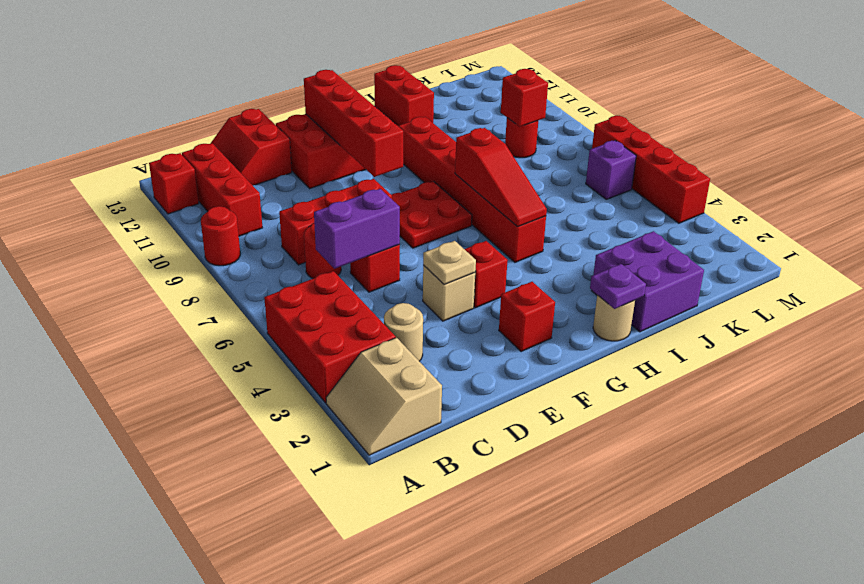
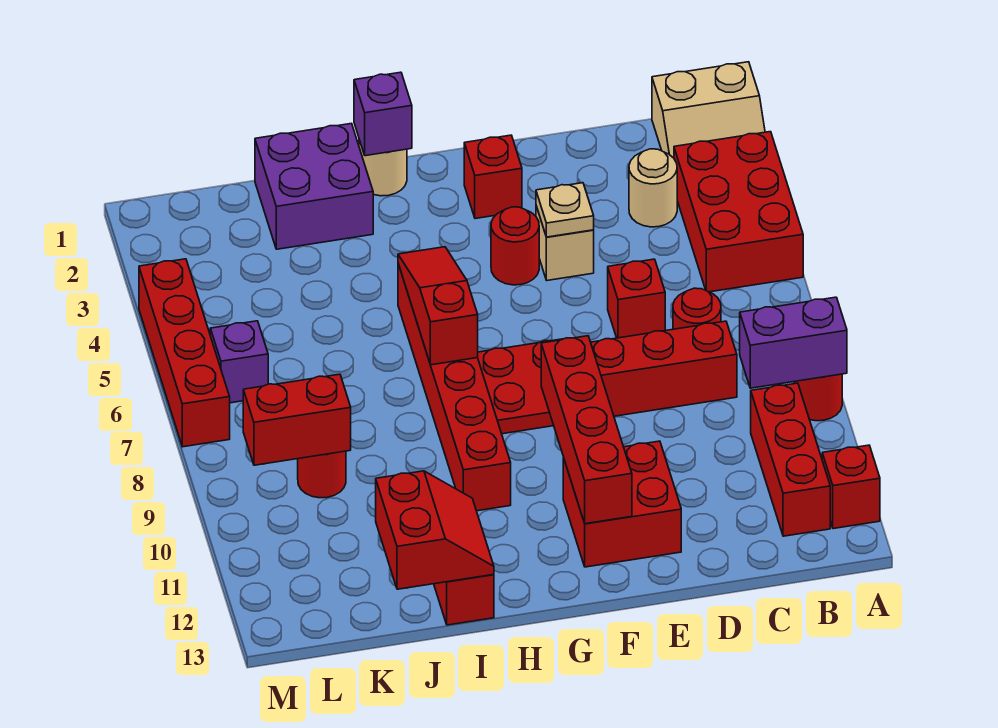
tan slope A1:B2 level 1 top B -> tan slope A1:B2 level 1 top 1
purple brick C6:D6 level 2 -> purple brick A9:B9 level 2
red slope C12:D13 level 1 top D -> red slope I12:J13 level 2 top J
red brick F4 level 1 -> red round brick F4 level 1
purple plate H1 level 2 -> purple brick H1 level 2
red brick K9 level 2 -> red brick K9:L9 level 2

